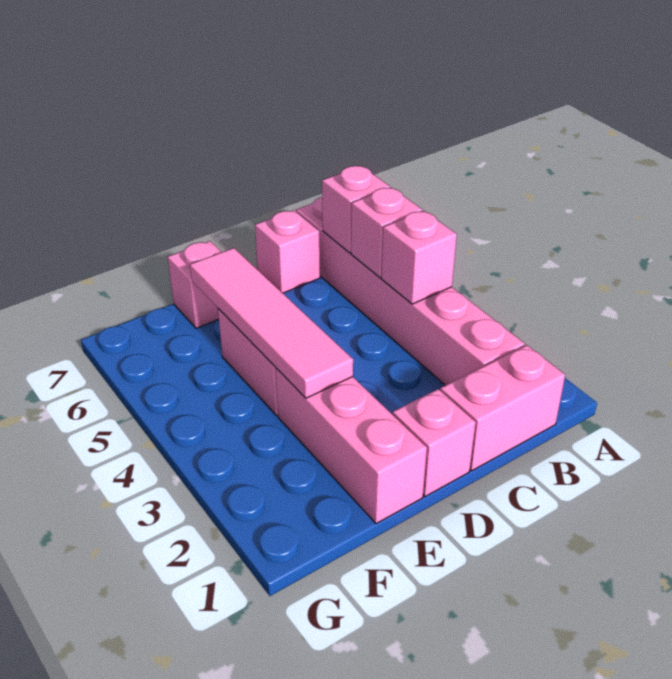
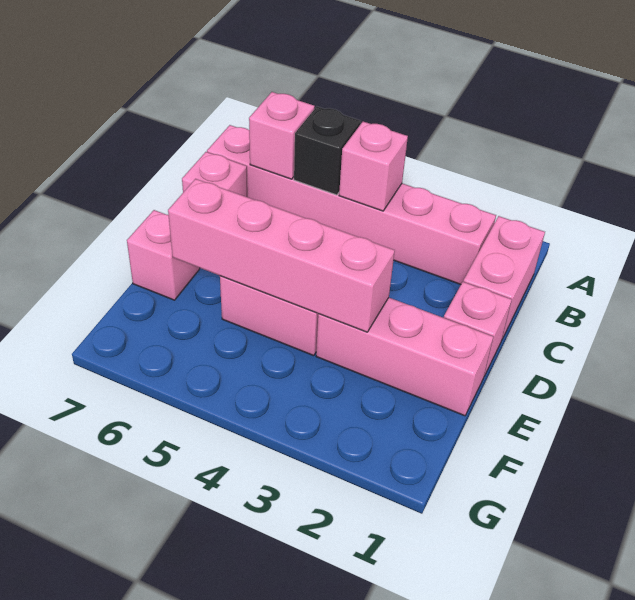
pink brick B5 level 2 -> black brick B5 level 2
pink tile E3:E6 level 2 -> pink brick E3:E6 level 2

